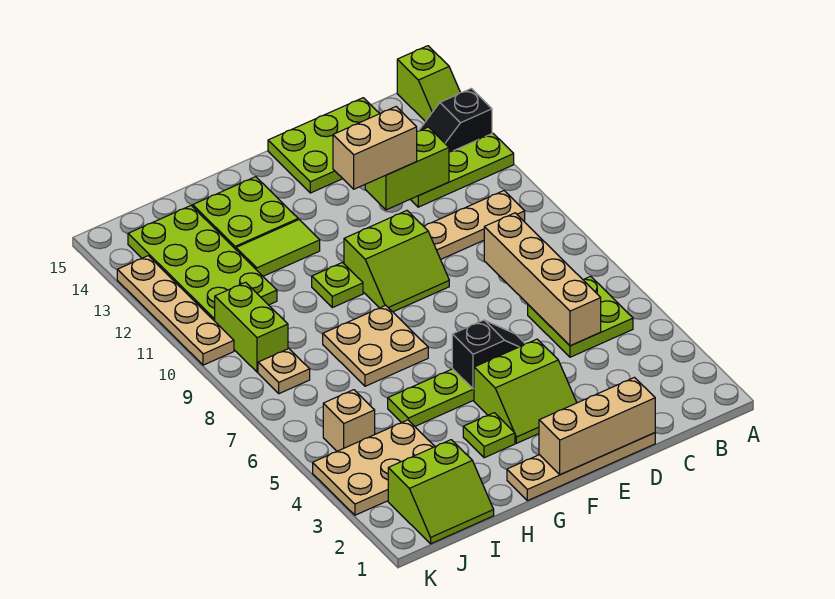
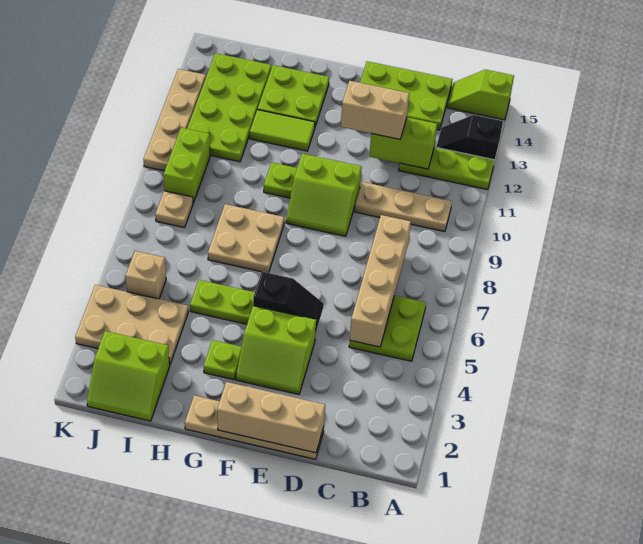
lime slope A14:A15 level 1 top 15 -> lime slope A15:B15 level 1 top A

